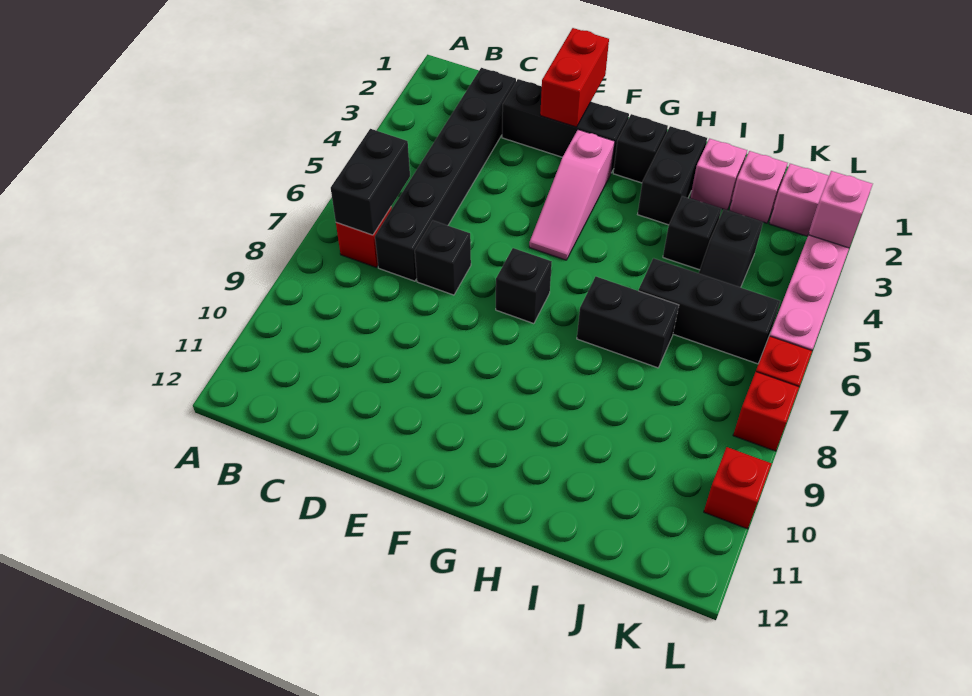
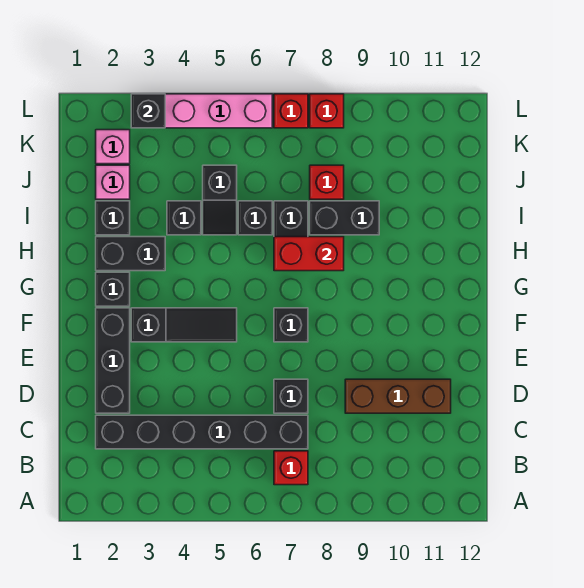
black brick B6:B7 level 2 -> black brick I8:I9 level 1
none -> brown brick D9:D11 level 1
red brick E1:E2 level 2 -> red brick H7:H8 level 2
pink slope F3:F5 level 1 top 3 -> black slope F3:F5 level 1 top 3
pink brick I2 level 1 -> black brick I2 level 1
black brick I6:K6 level 1 -> black brick I6 level 1
black slope J4:J5 level 1 top 4 -> black slope I5:J5 level 1 top J
pink brick L3 level 2 -> black brick L3 level 2
red brick L10 level 1 -> red brick J8 level 1

